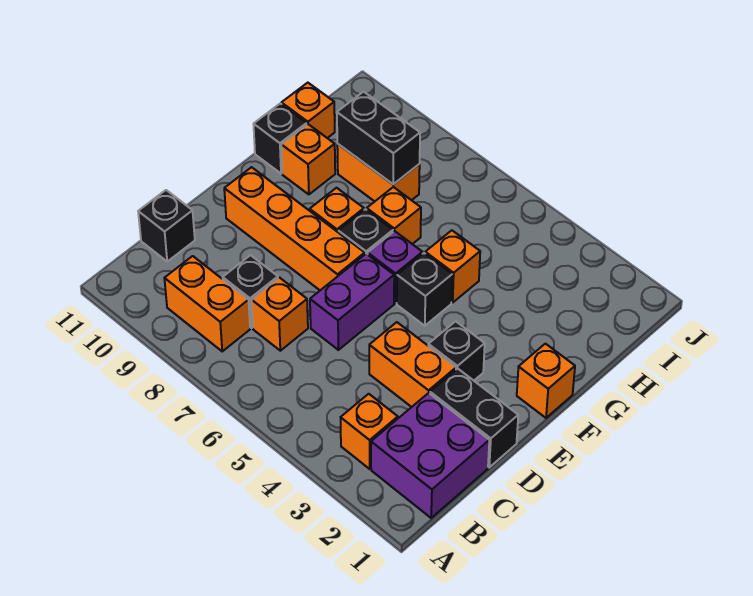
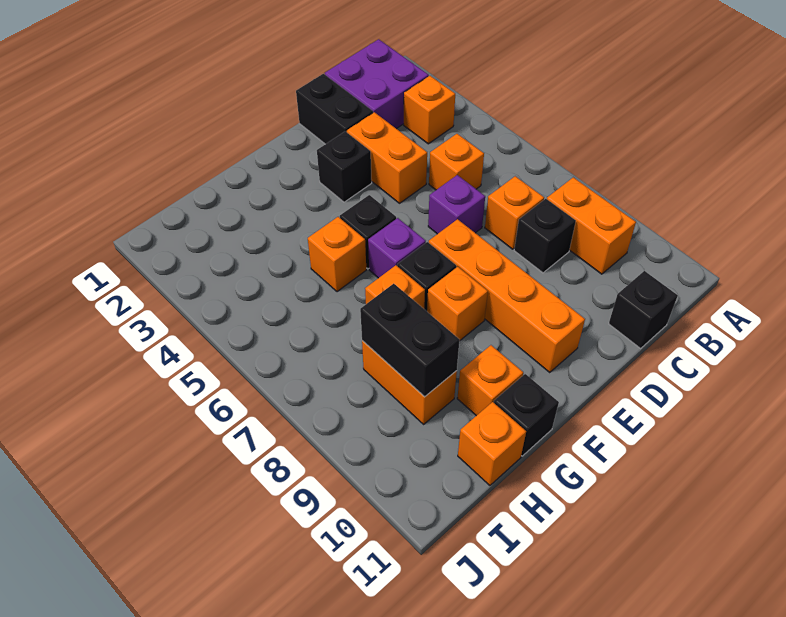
purple brick D6:E6 level 1 -> purple brick D6 level 1
orange brick F1 level 1 -> orange brick C5 level 1

